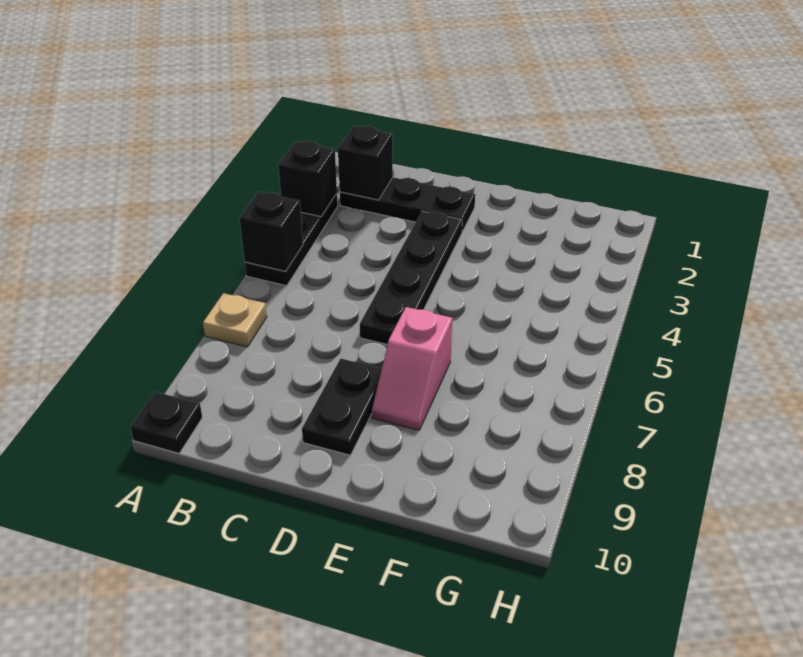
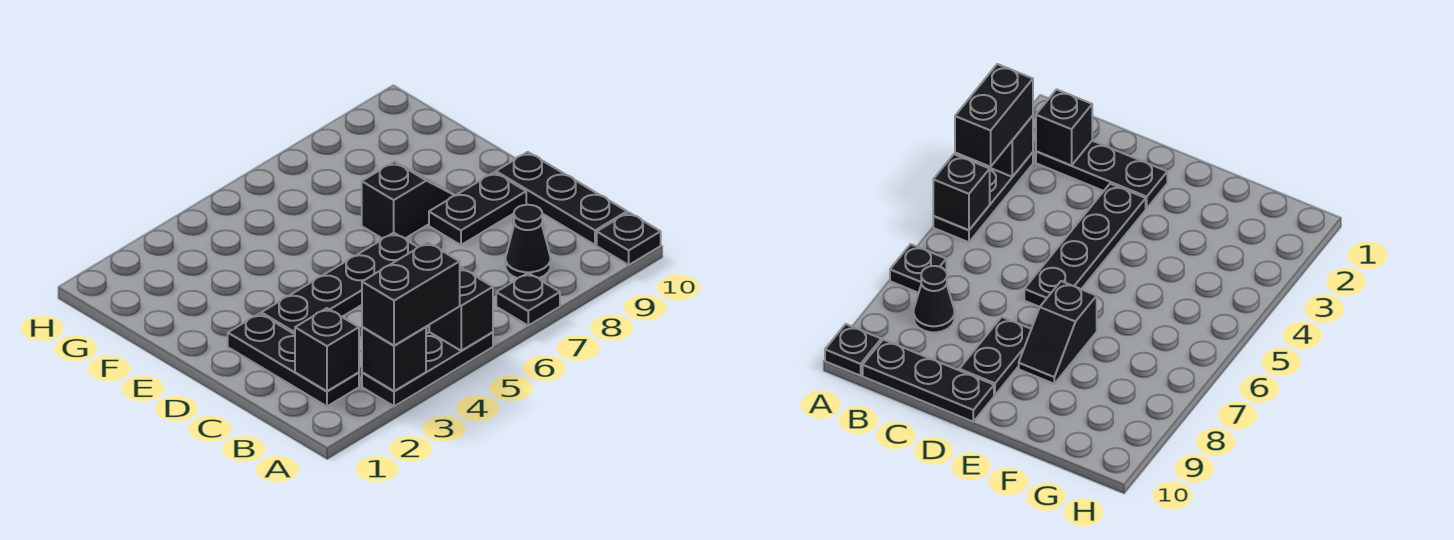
none -> black brick A3:A4 level 3
tan plate A7 level 1 -> black plate A7 level 1
none -> black cone B8 level 1
none -> black plate B10:D10 level 1
pink slope E7:E8 level 1 top 7 -> black slope E7:E8 level 1 top 7

